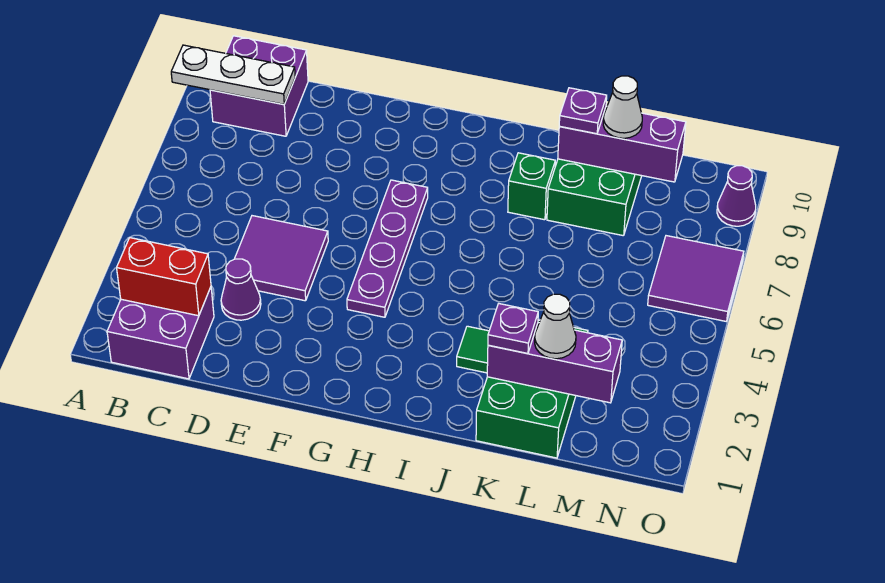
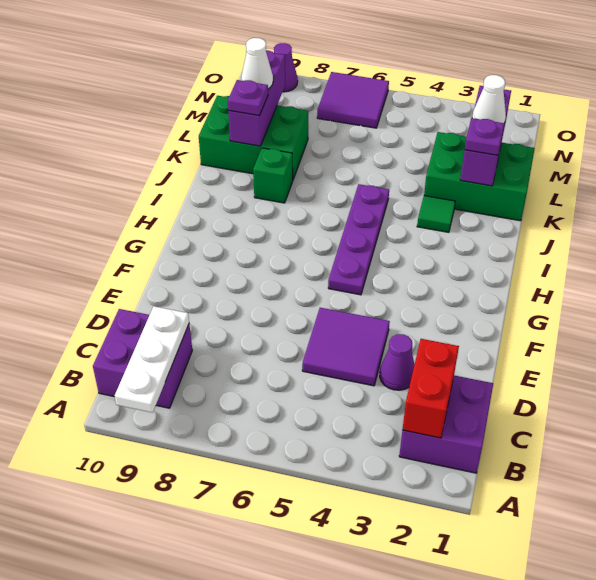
purple plate G4:G7 level 1 -> purple plate G5:J5 level 1

